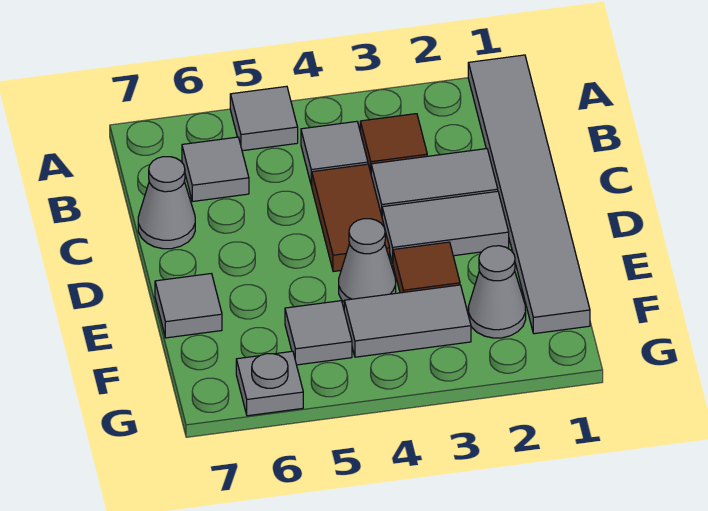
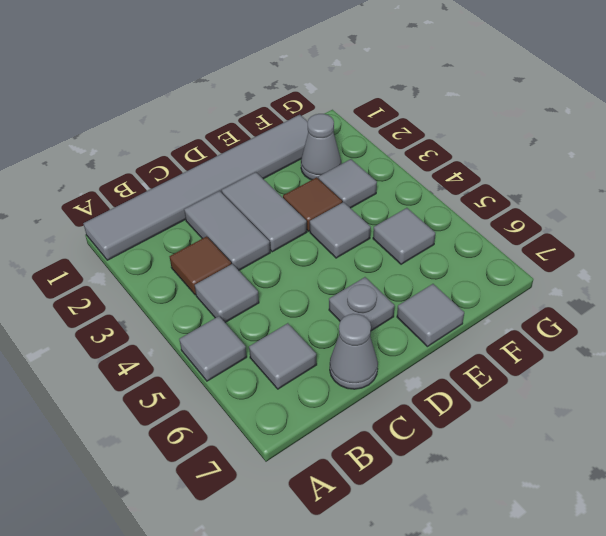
brown tile C4:D4 level 1 -> none
grey cone E4 level 1 -> grey tile E4 level 1
grey tile F3:F4 level 1 -> grey tile F3 level 1
grey plate G6 level 1 -> grey plate D6 level 1

